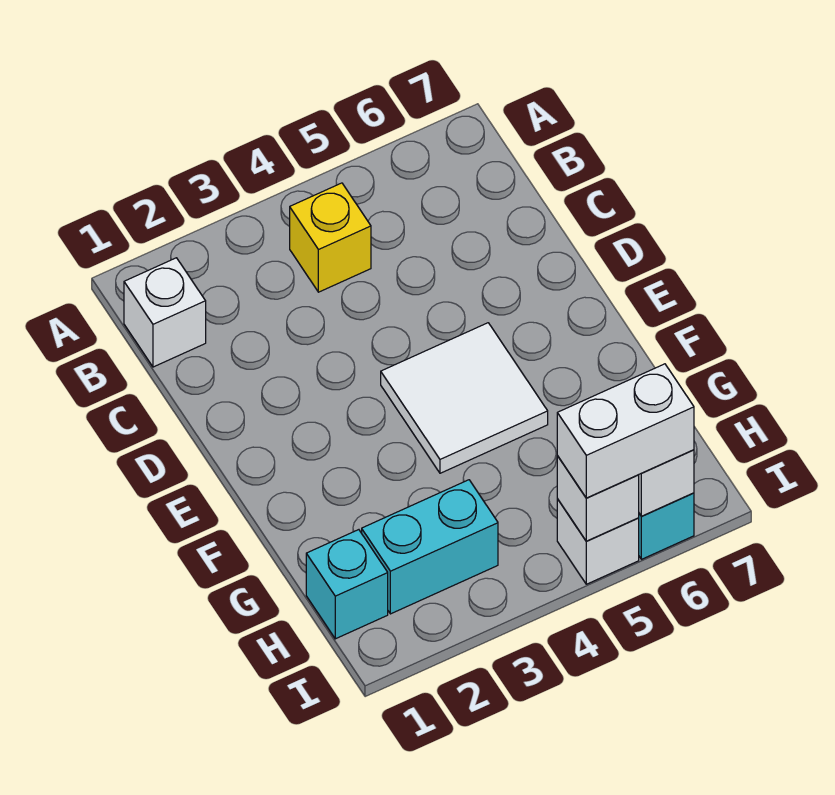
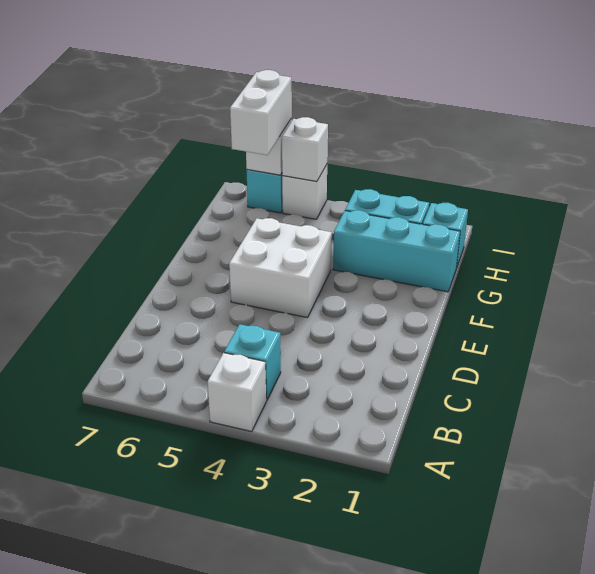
white brick B1 level 1 -> white brick A4 level 1
yellow brick B4 level 1 -> cyan brick B4 level 1
white tile E4:F5 level 1 -> white brick E4:F5 level 1
none -> cyan brick G1:G3 level 1
white brick I5:I6 level 3 -> white brick H6:I6 level 3

